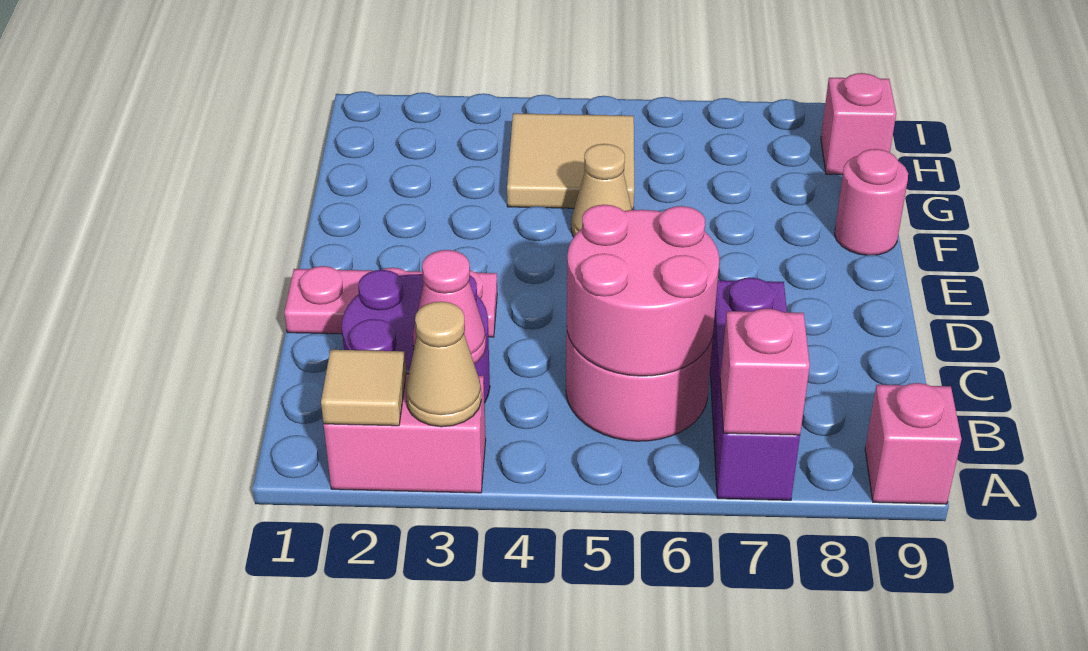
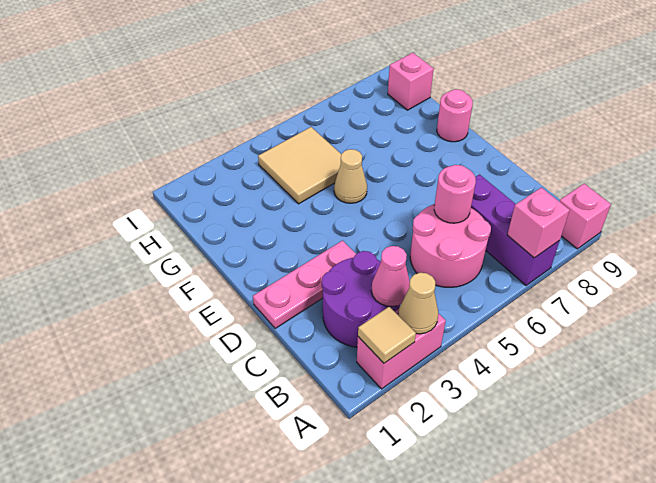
pink round brick B5:C6 level 2 -> pink round brick C6 level 2

